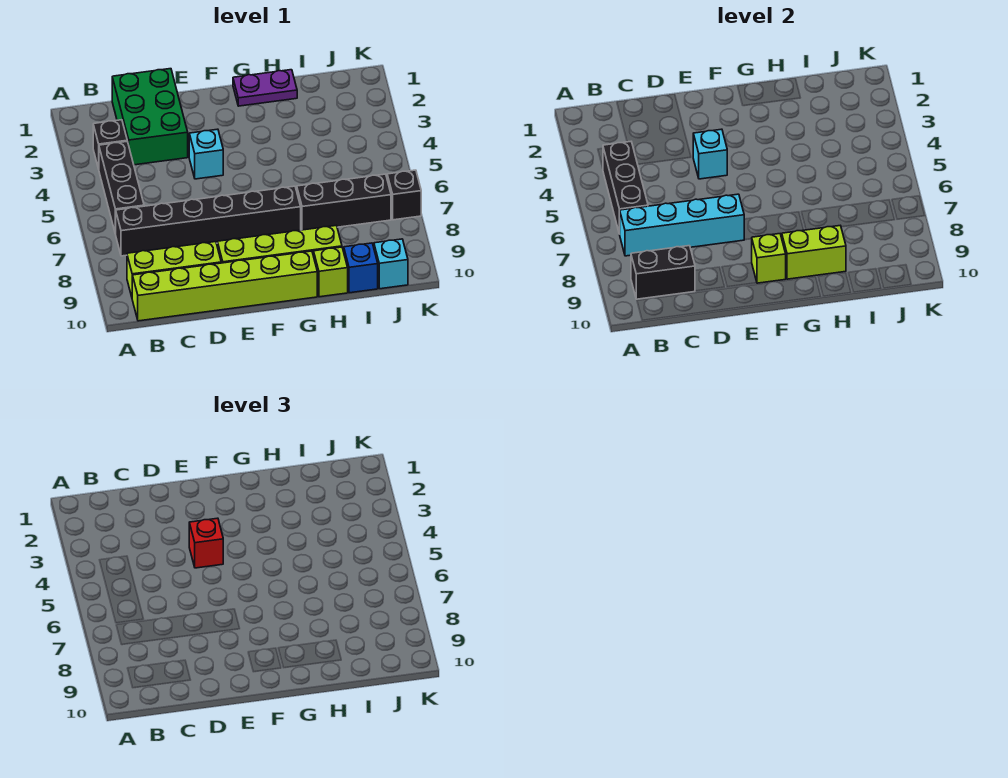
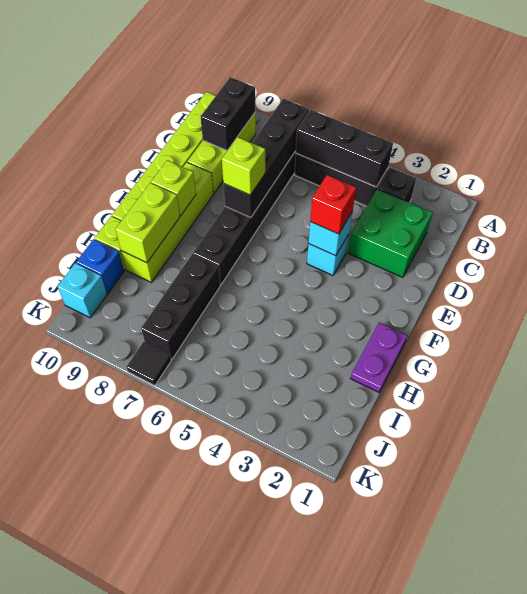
cyan brick B7:E7 level 2 -> black brick B7:E7 level 2
green brick C1:D3 level 1 -> green brick C2:D3 level 1
none -> lime brick E7 level 3
black brick K7 level 1 -> black tile K7 level 1

